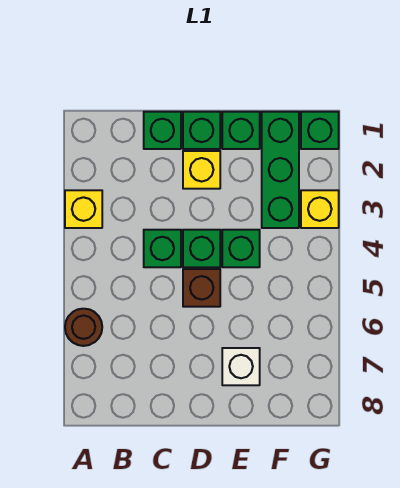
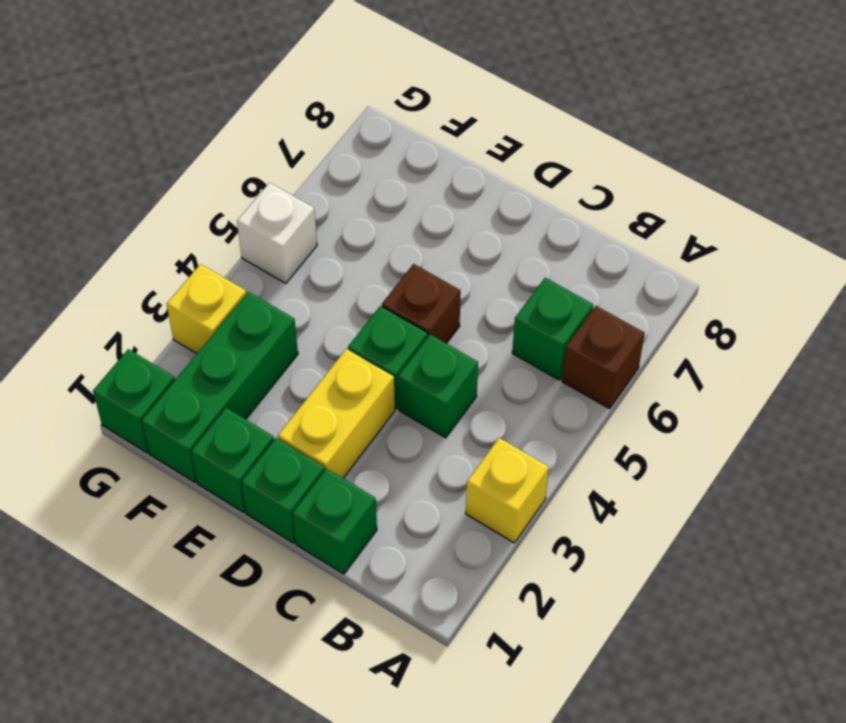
brown round brick A6 level 1 -> brown brick A6 level 1
yellow brick D2 level 1 -> yellow brick D2:D3 level 1
green brick E4 level 1 -> green brick B6 level 1
white brick E7 level 1 -> white brick G5 level 1

